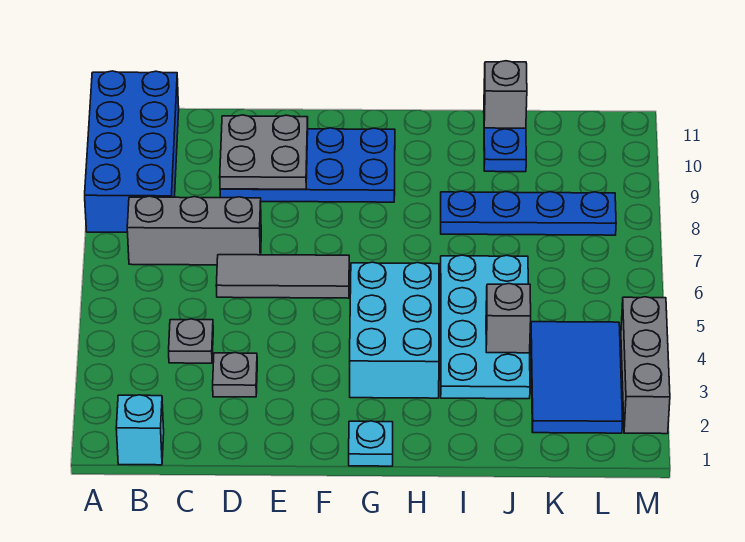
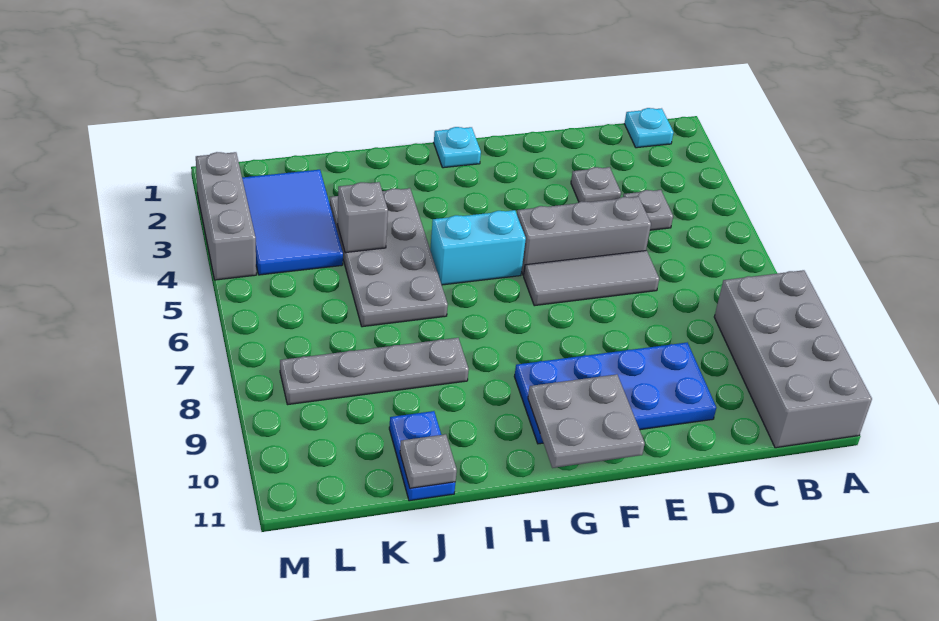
blue brick A8:B11 level 1 -> grey brick A8:B11 level 1
cyan brick B1 level 1 -> cyan plate B1 level 1
grey brick B7:D7 level 1 -> grey brick D5:F5 level 1
grey plate D9:E10 level 2 -> grey plate F10:G11 level 2
cyan brick G3:H5 level 1 -> cyan brick G5:H5 level 1
cyan plate I3:J6 level 1 -> grey plate I3:J6 level 1
blue plate I8:L8 level 1 -> grey plate I8:L8 level 1
grey brick J11 level 2 -> grey plate J11 level 2

